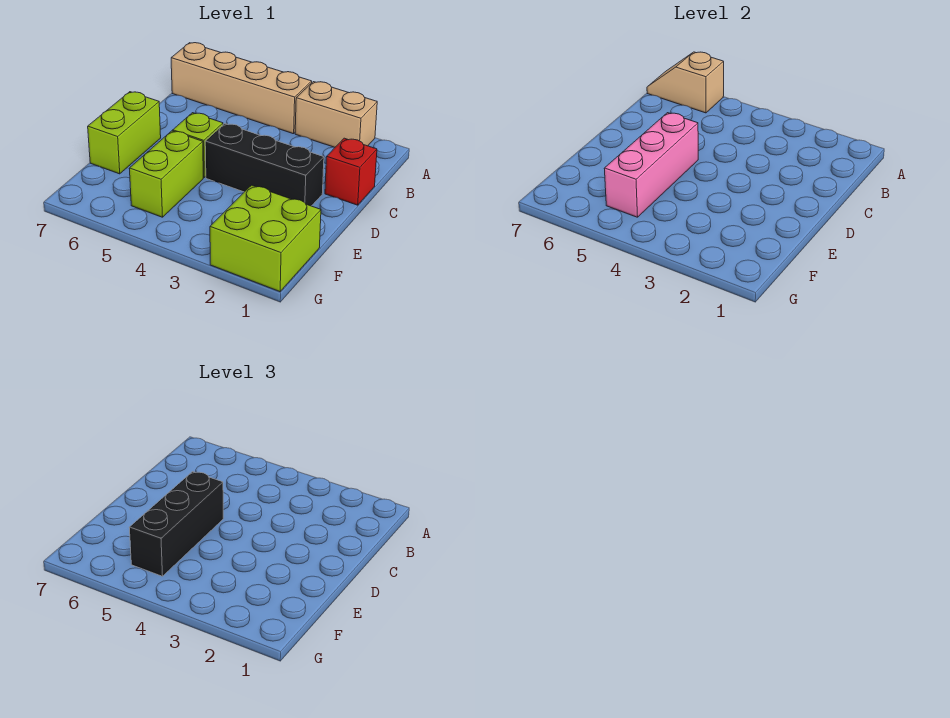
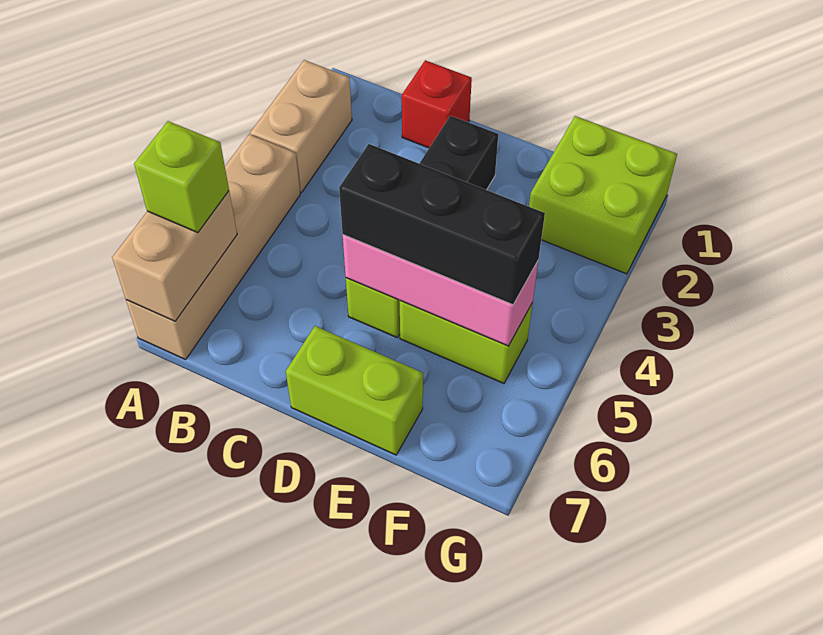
tan slope A6:A7 level 2 top 6 -> tan brick A6:A7 level 2
none -> lime brick A6 level 3

